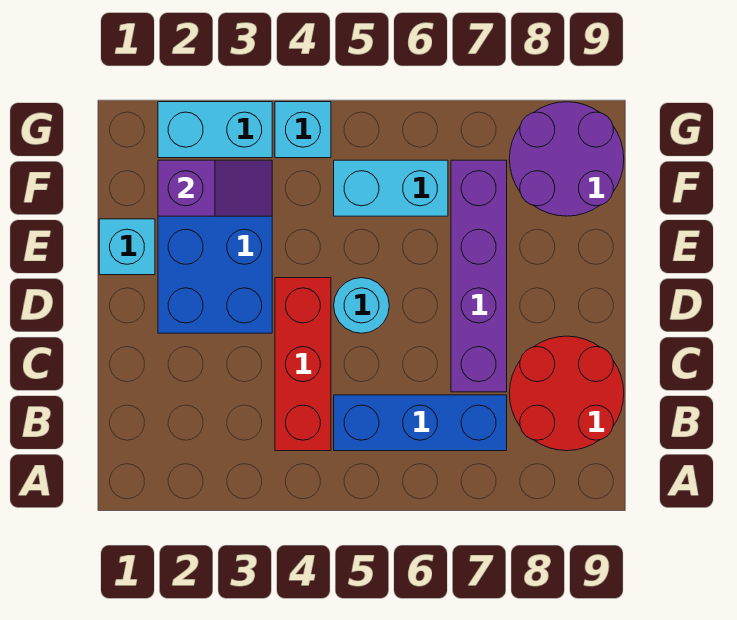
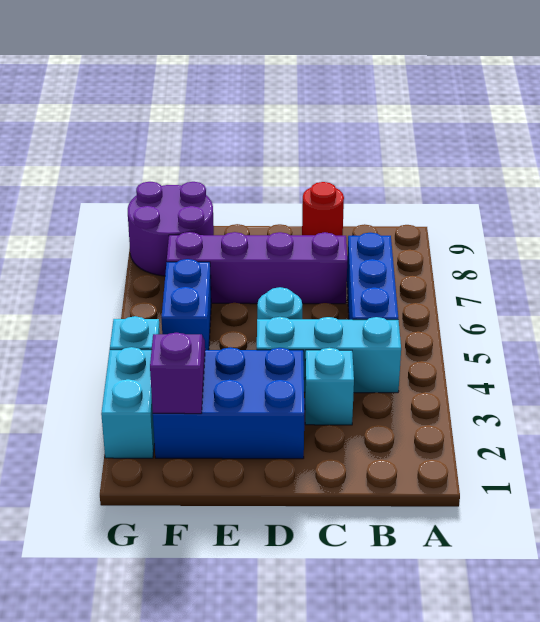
red brick B4:D4 level 1 -> cyan brick B4:D4 level 1
red round brick B8:C9 level 1 -> red round brick C9 level 1
cyan brick E1 level 1 -> cyan brick C3 level 1
cyan brick F5:F6 level 1 -> blue brick F5:F6 level 1

